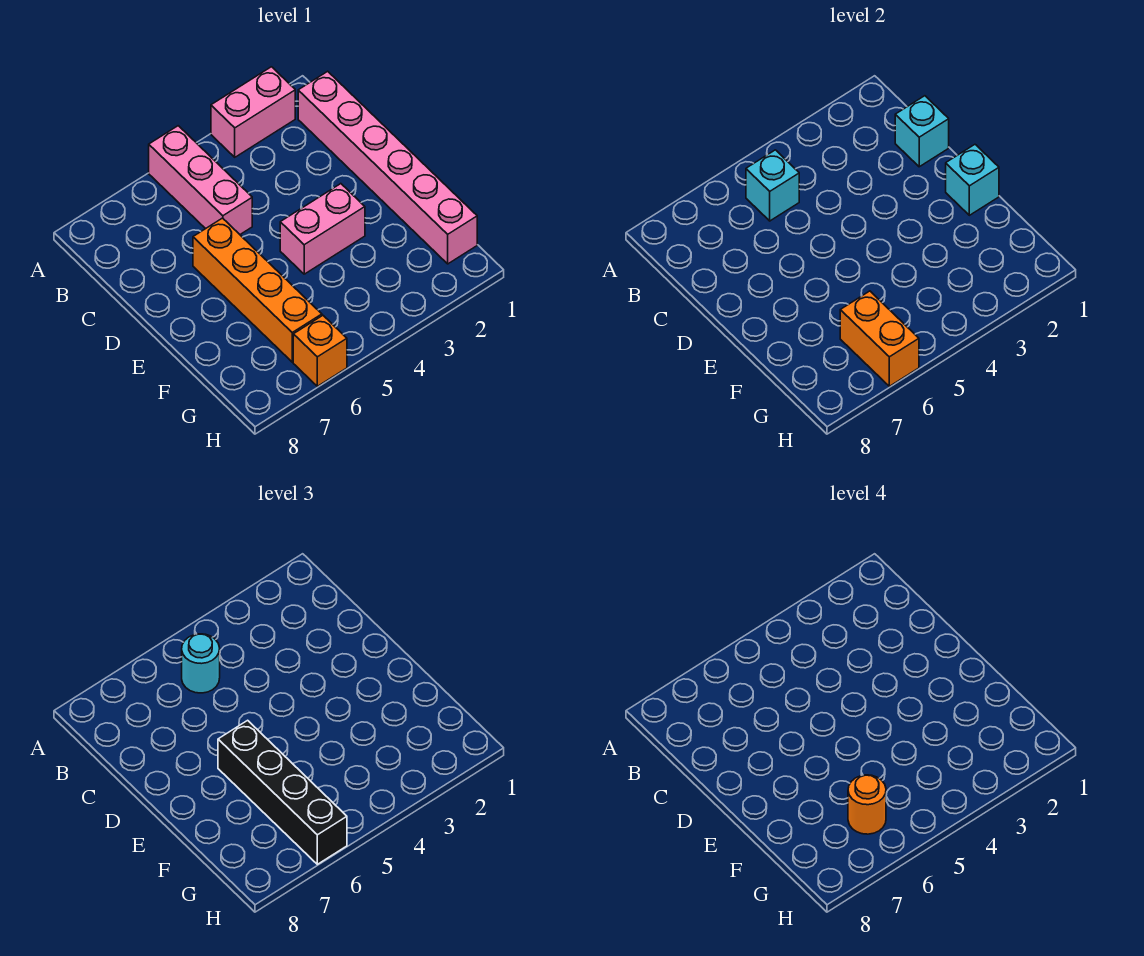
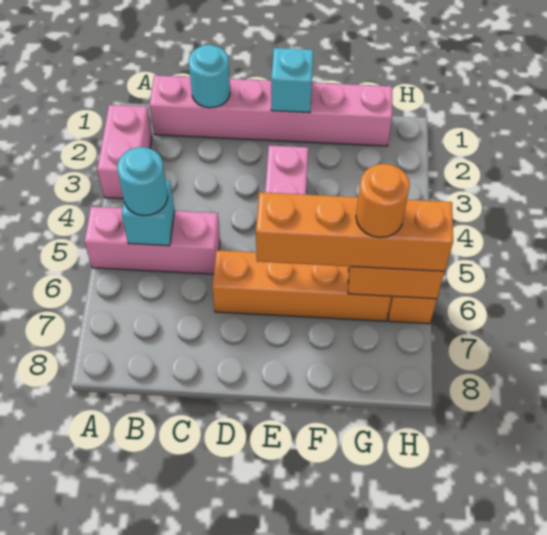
cyan brick C1 level 2 -> cyan round brick C1 level 2
black brick E6:H6 level 3 -> orange brick E6:H6 level 3

